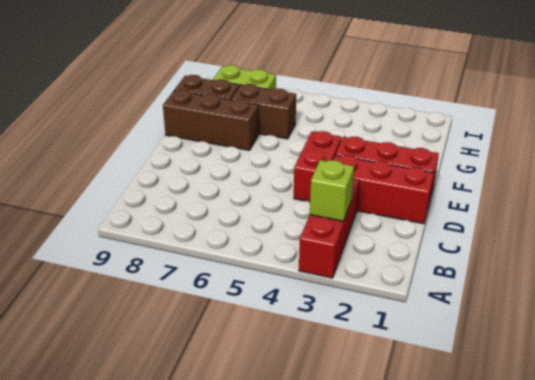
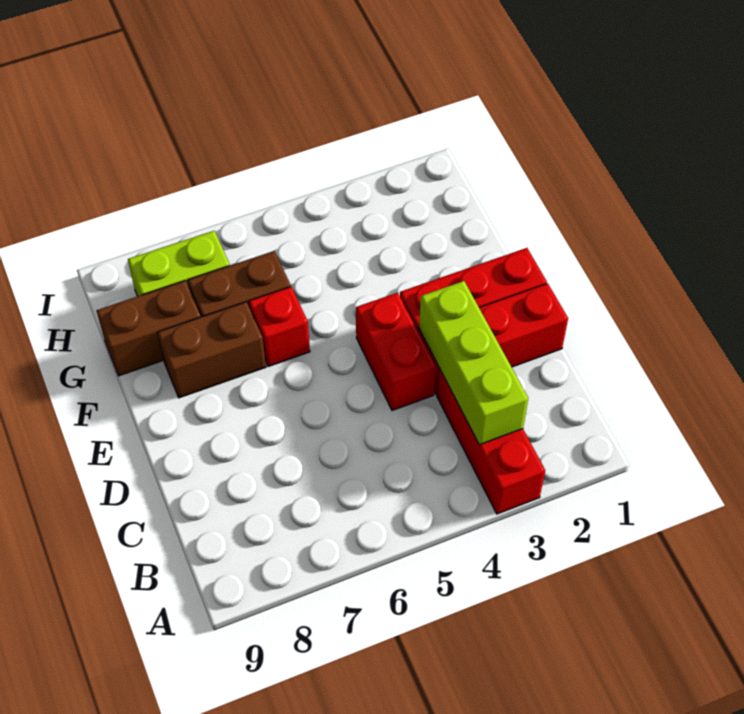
lime brick B3 level 2 -> lime brick B3:D3 level 2
none -> red brick F6 level 1
brown brick F7:F9 level 1 -> brown brick F7:F8 level 1

